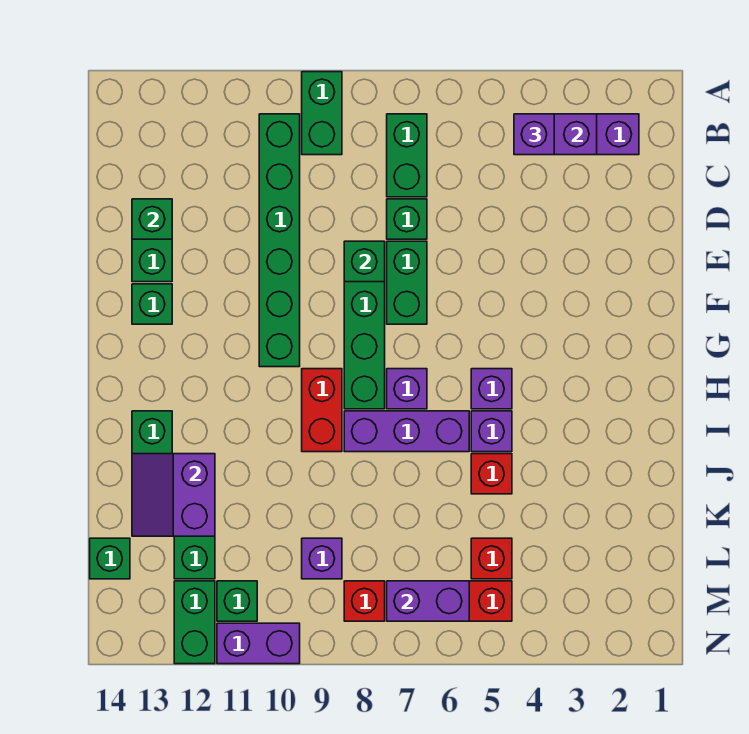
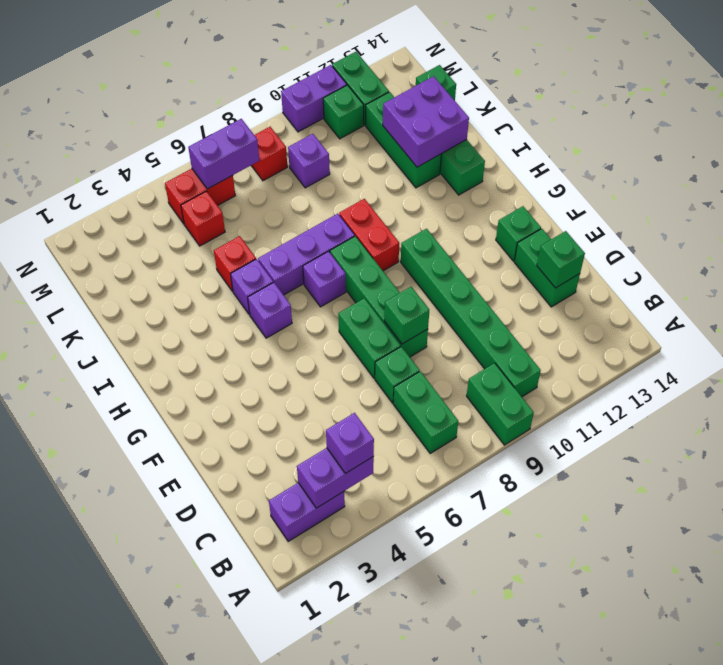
purple slope J12:K13 level 2 top 12 -> purple brick J12:K13 level 2

